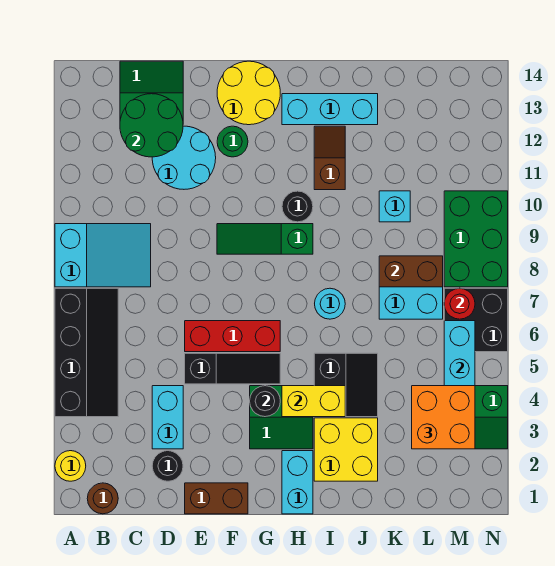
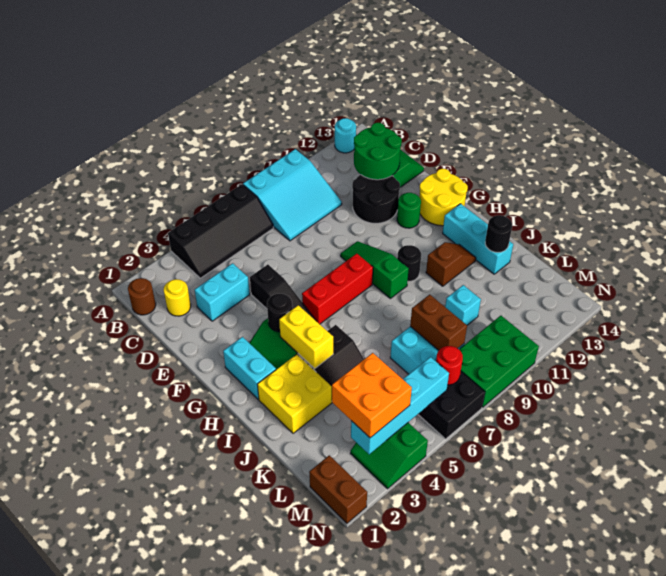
yellow round brick A2 level 1 -> yellow round brick C2 level 1
cyan slope A8:C9 level 1 top A -> cyan slope A8:C10 level 1 top A
black round brick D2 level 1 -> black round brick J13 level 2
cyan round brick D11:E12 level 1 -> black round brick D11:E12 level 1
brown brick E1:F1 level 1 -> brown brick M1:N1 level 1
red brick E6:G6 level 1 -> red brick G6:G8 level 1
cyan brick H1:H2 level 1 -> cyan brick G2:H2 level 1
cyan round brick I7 level 1 -> cyan round brick A13 level 1

